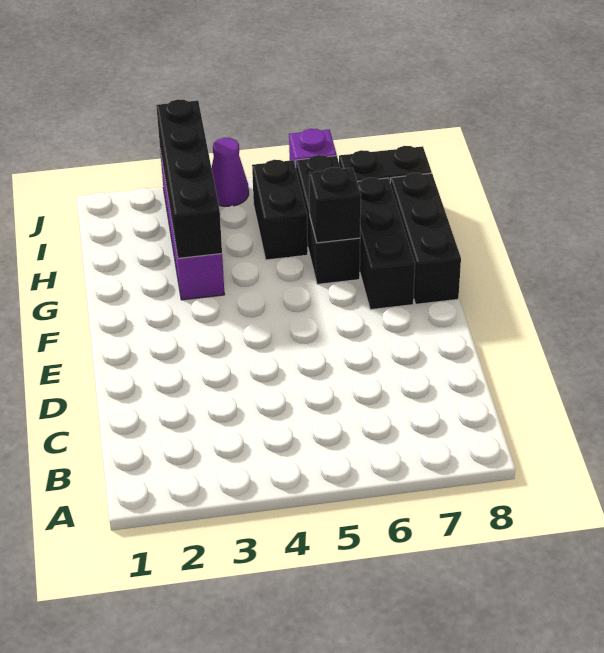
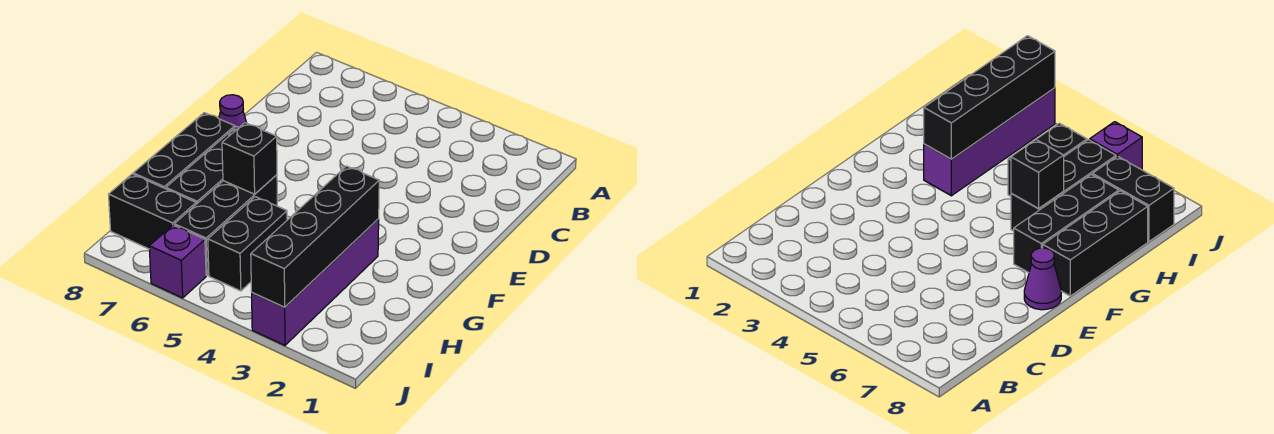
purple cone J4 level 1 -> purple cone E8 level 1

